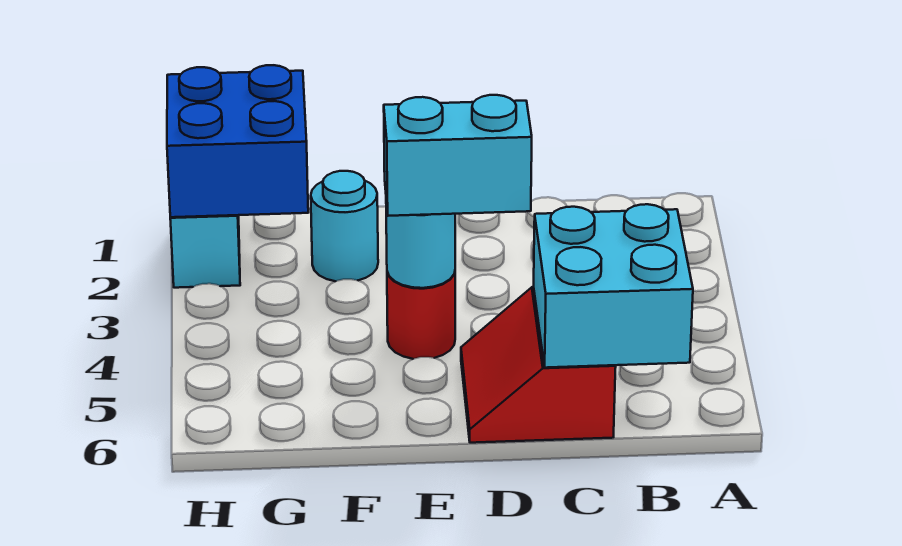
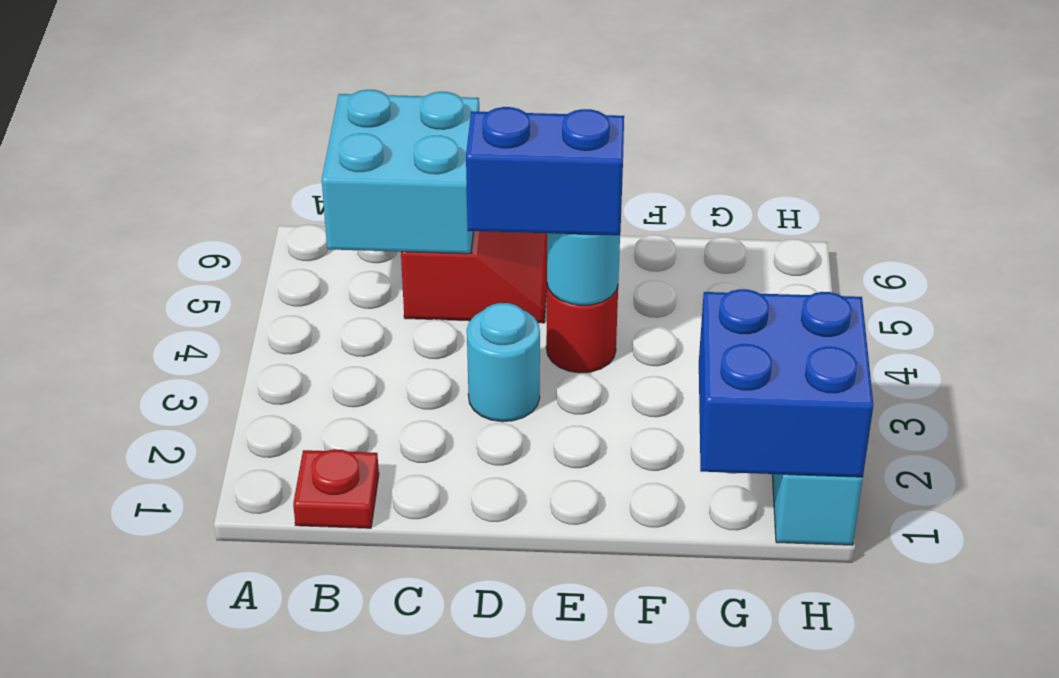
none -> red plate B1 level 1
cyan brick D4:E4 level 3 -> blue brick D4:E4 level 3
cyan round brick F2 level 1 -> cyan round brick D3 level 1

